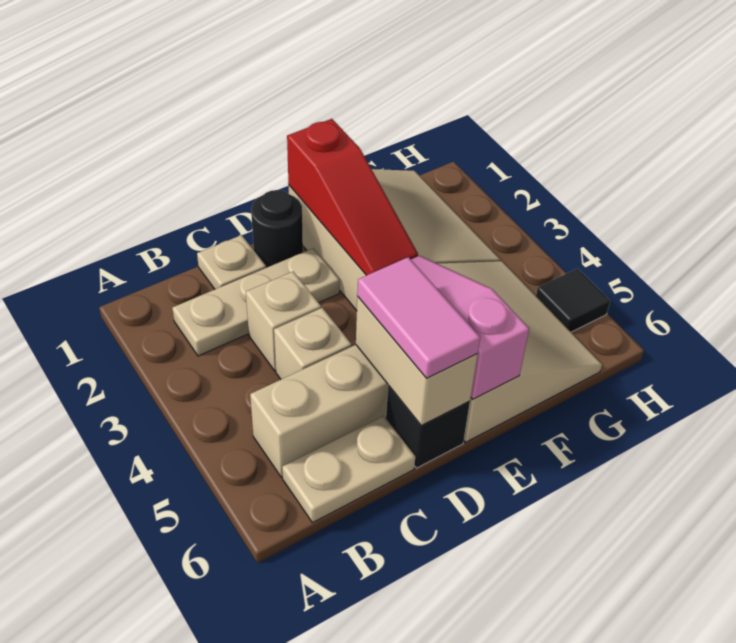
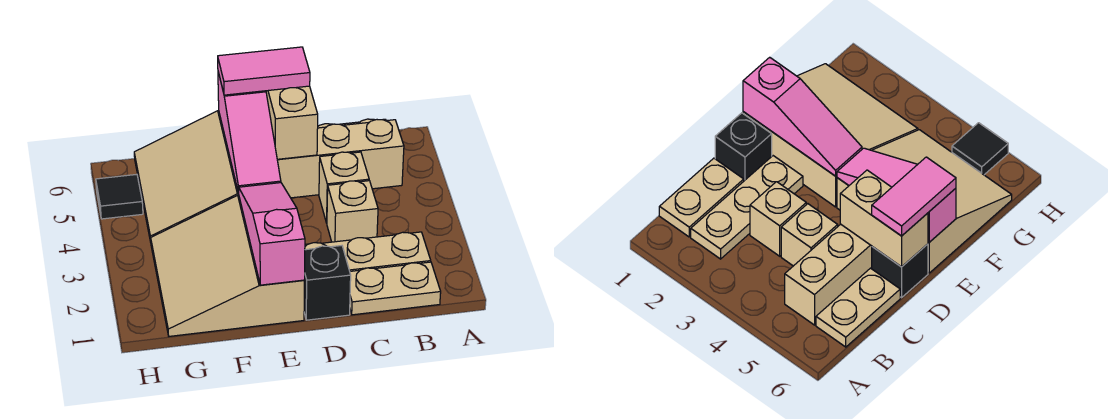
tan plate C1 level 1 -> tan plate B1:C1 level 1
black round brick D1 level 1 -> black brick D1 level 1
pink tile D5:D6 level 3 -> pink tile D6:E6 level 3
red slope E1:E3 level 2 top 1 -> pink slope E1:E3 level 2 top 1

